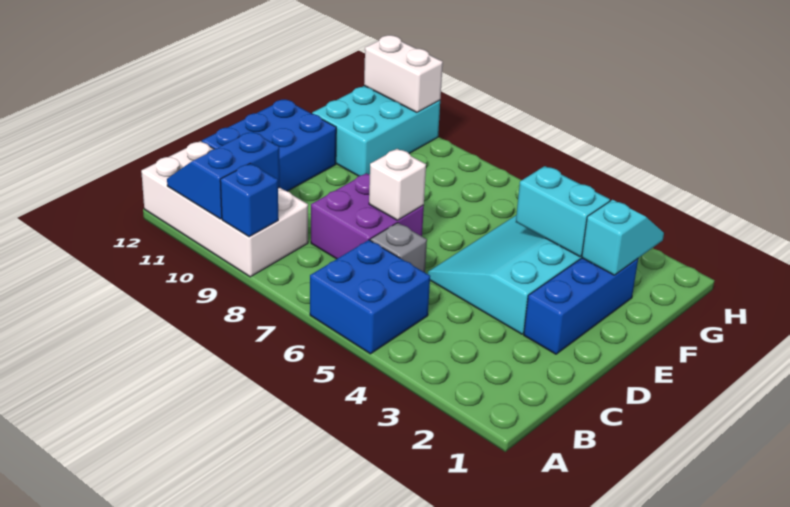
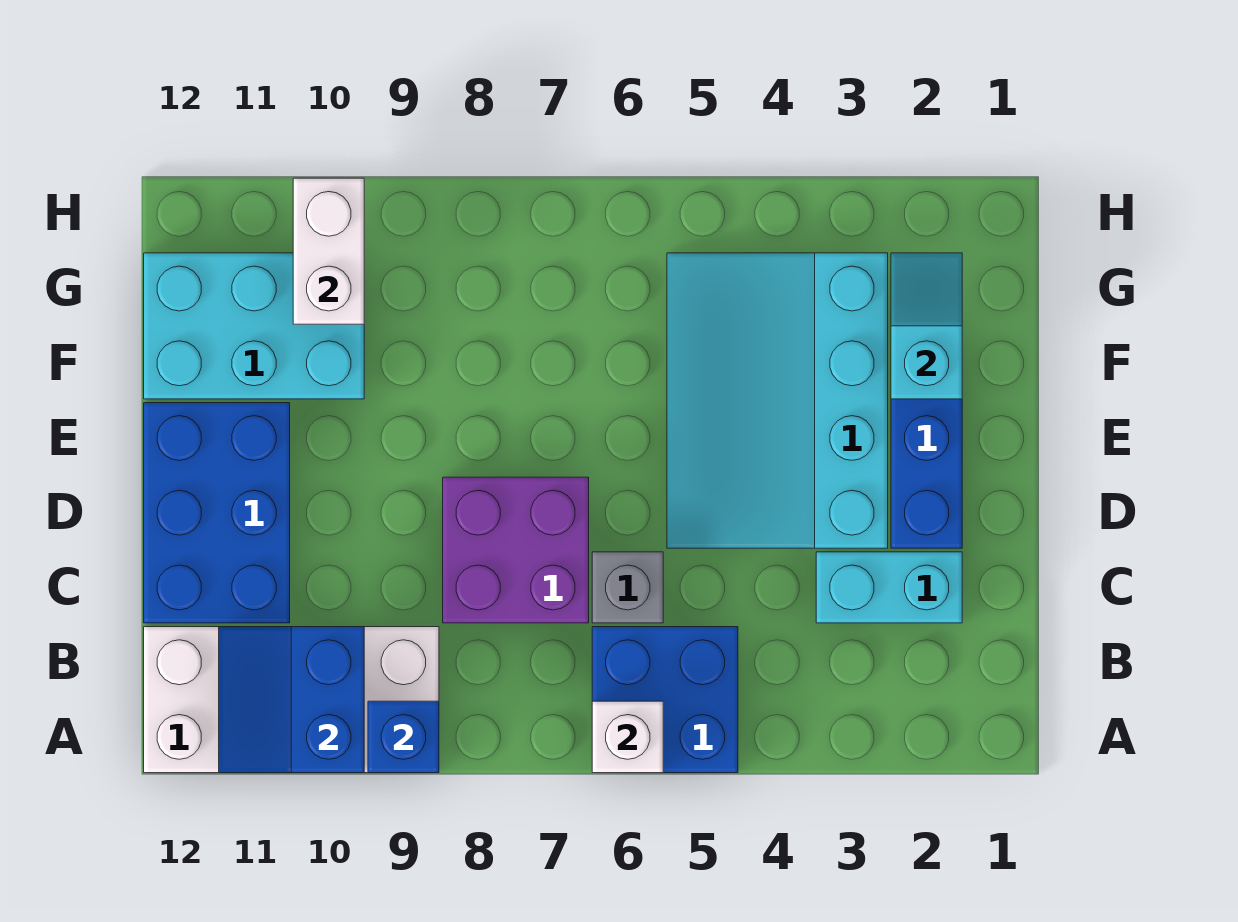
white brick D7 level 2 -> white brick A6 level 2
cyan brick F3:F4 level 2 -> cyan brick C2:C3 level 1
cyan brick F10:H11 level 1 -> cyan brick F10:G12 level 1
white brick H10:H11 level 2 -> white brick G10:H10 level 2

